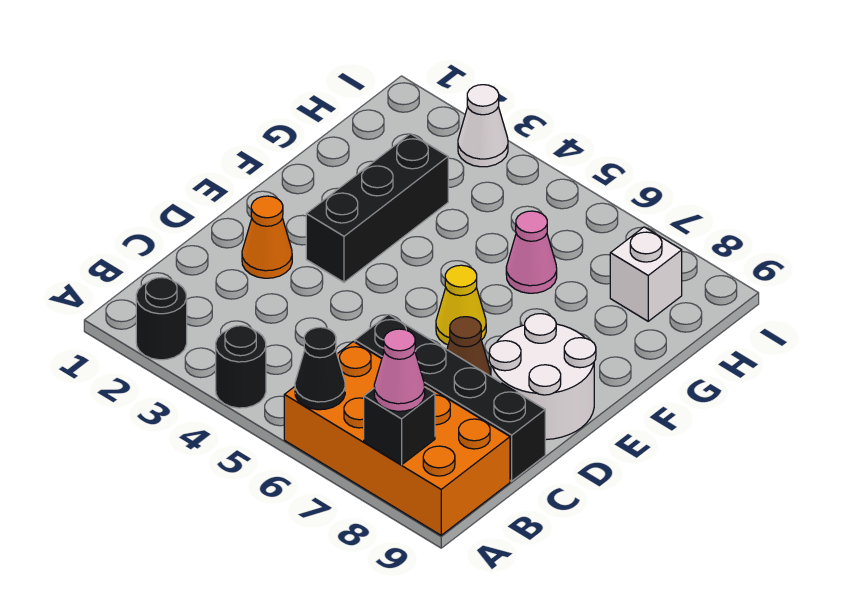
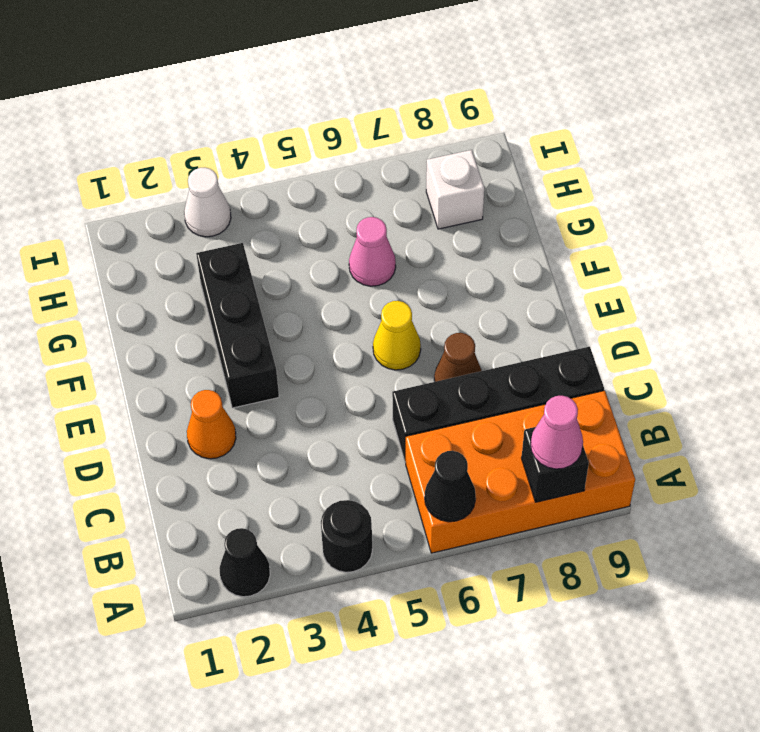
black round brick A2 level 1 -> black cone A2 level 1
white round brick D8:E9 level 1 -> none

